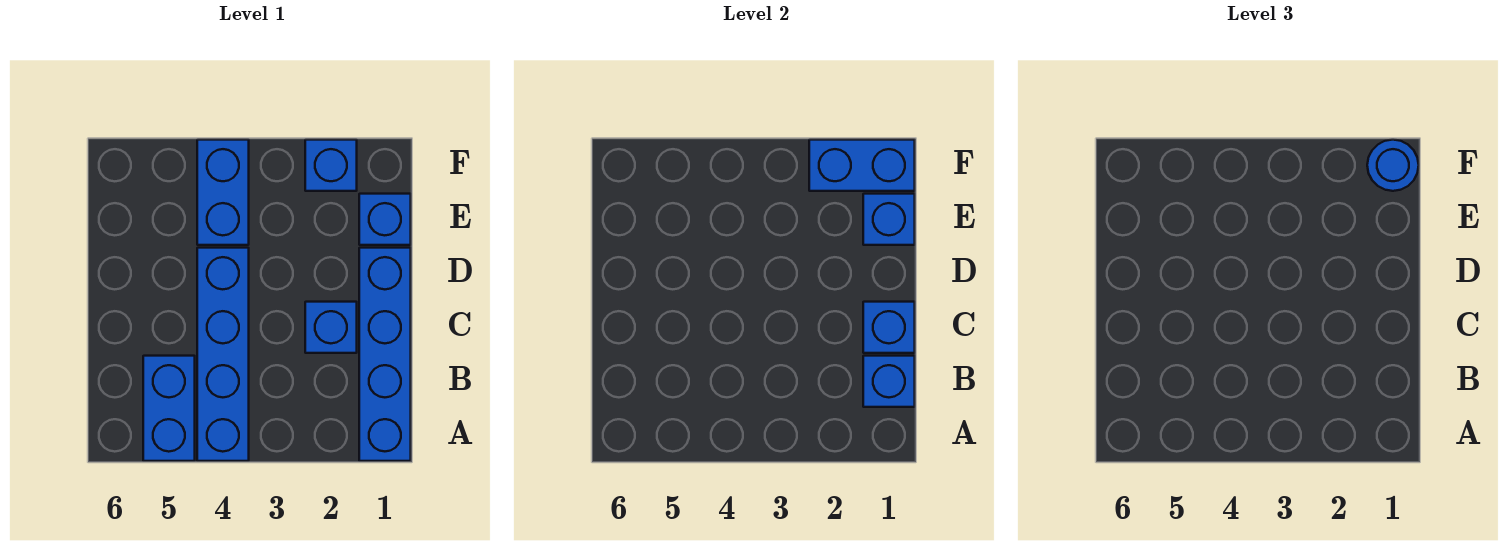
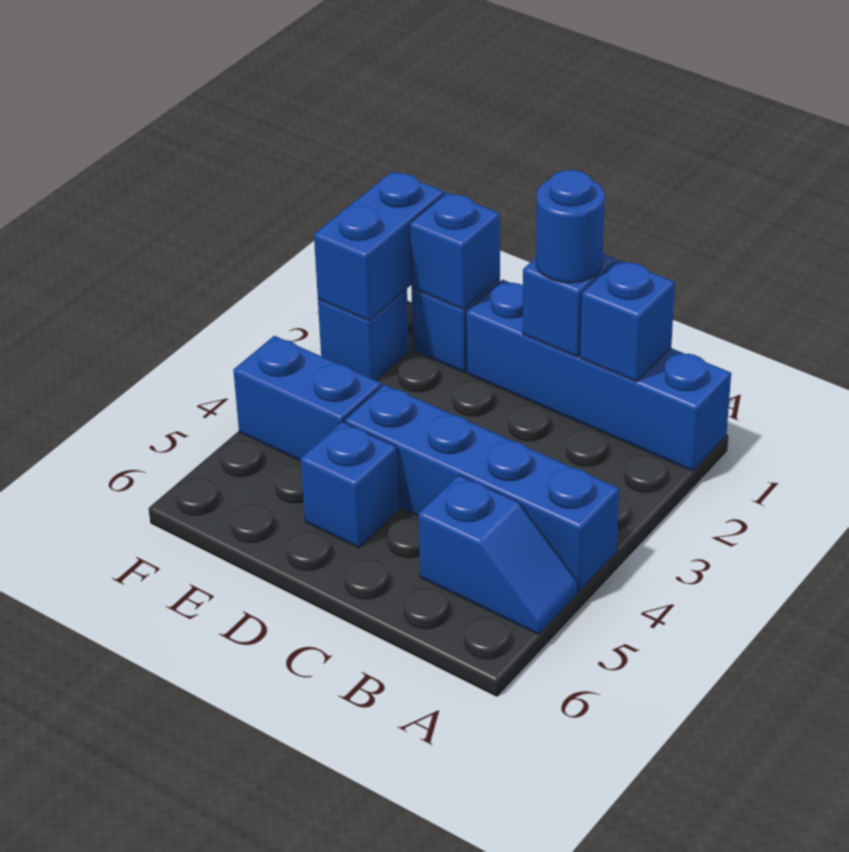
blue brick A5:B5 level 1 -> blue slope A5:B5 level 1 top B
blue brick C2 level 1 -> blue brick D5 level 1
blue round brick F1 level 3 -> blue round brick C1 level 3

